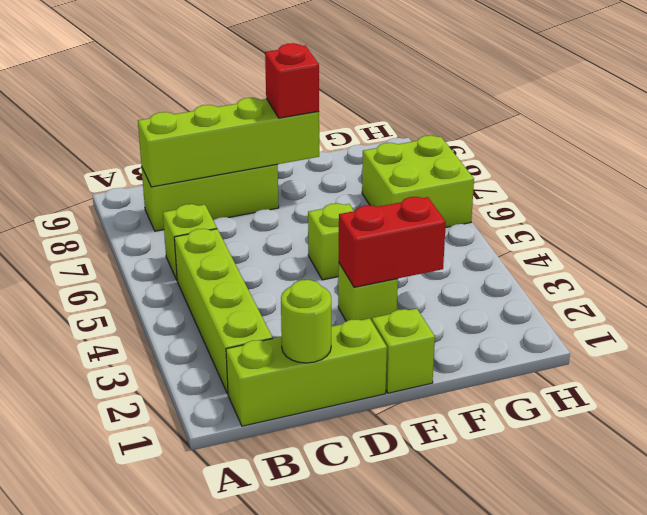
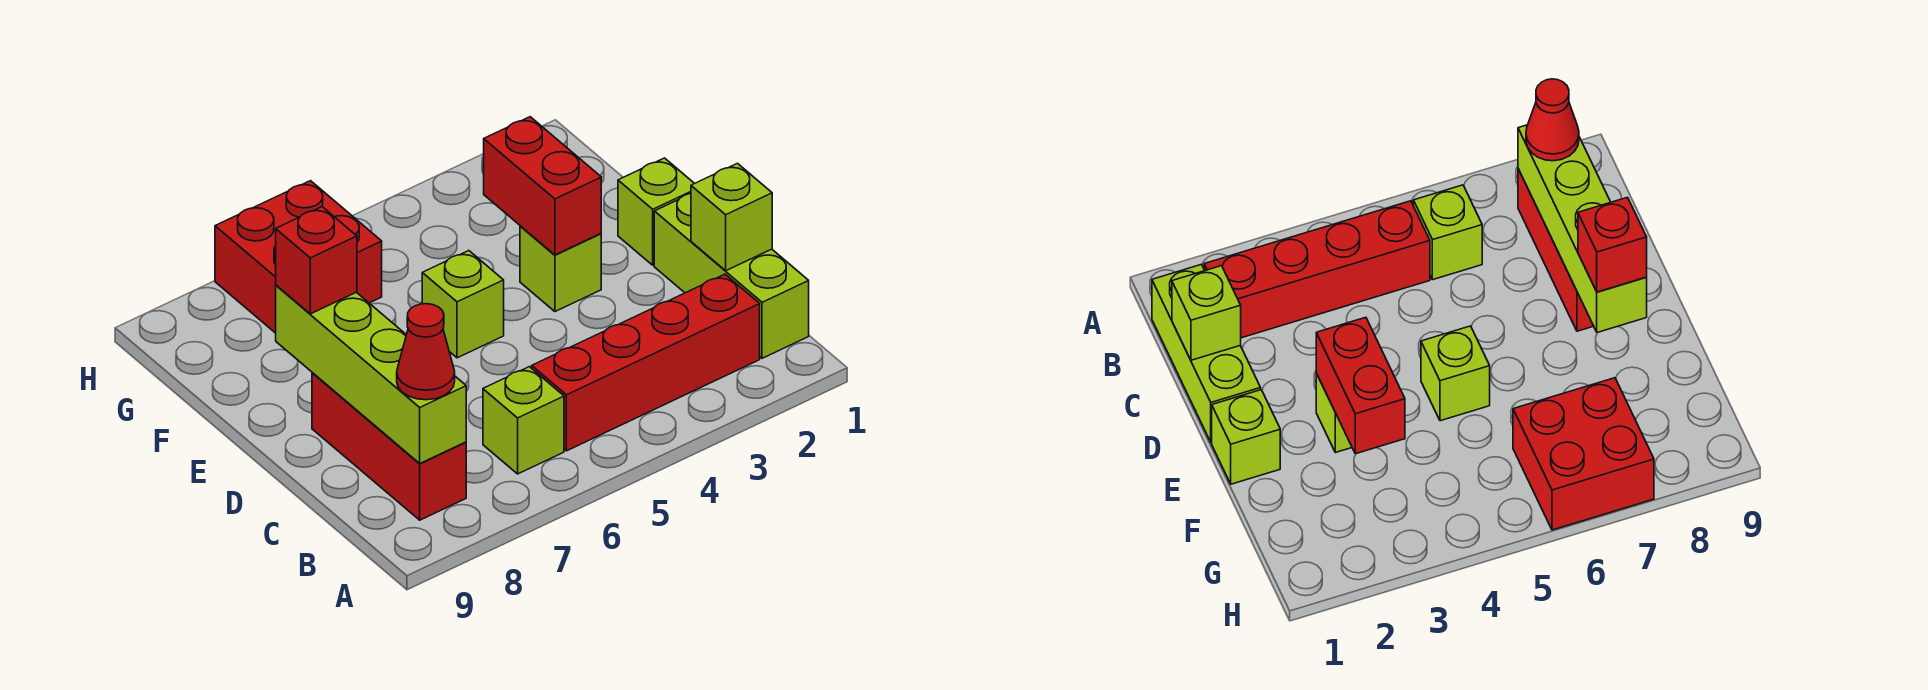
lime brick B2:B5 level 1 -> red brick B2:B5 level 1
lime brick B8:D8 level 1 -> red brick B8:D8 level 1
none -> red cone B8 level 3
lime round brick C1 level 2 -> lime brick C1 level 2
lime brick G6:H7 level 1 -> red brick G6:H7 level 1

